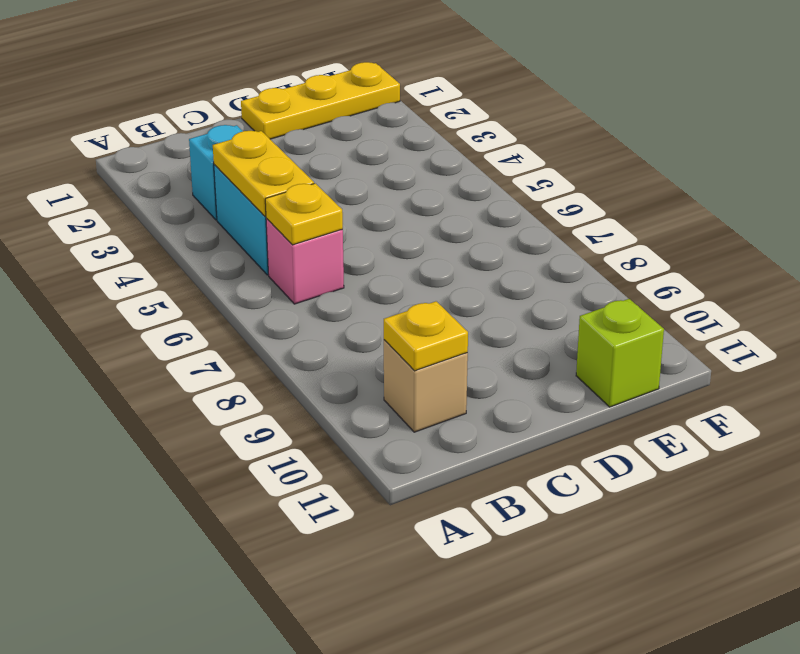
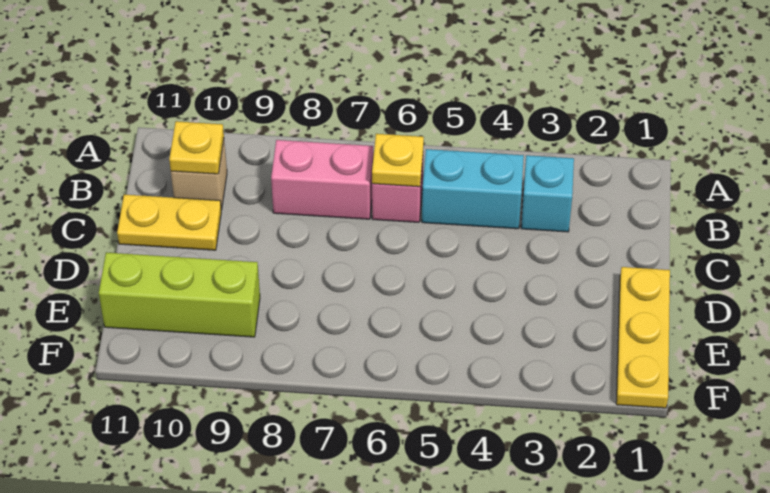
yellow plate B4:B5 level 2 -> yellow plate C10:C11 level 1
none -> pink brick B7:B8 level 1
lime brick E11 level 1 -> lime brick E9:E11 level 1

